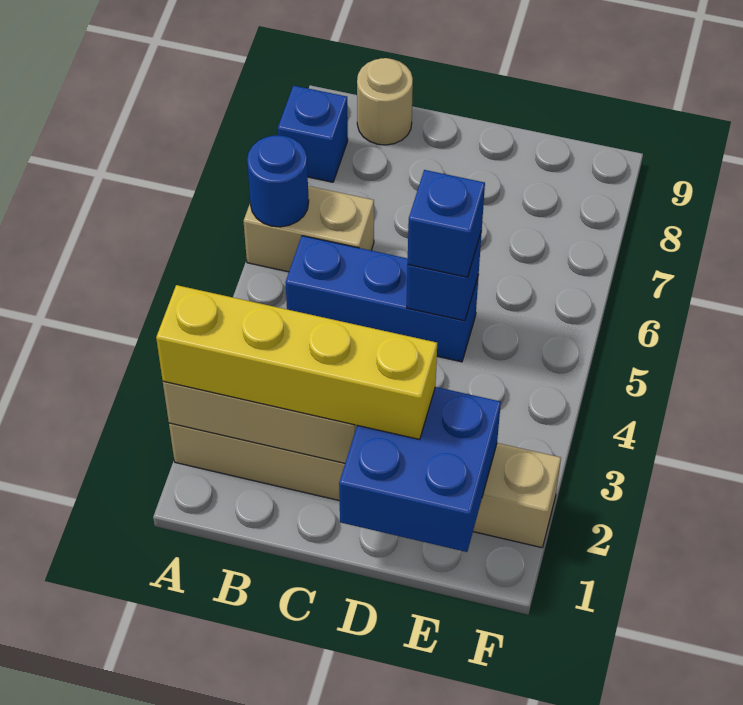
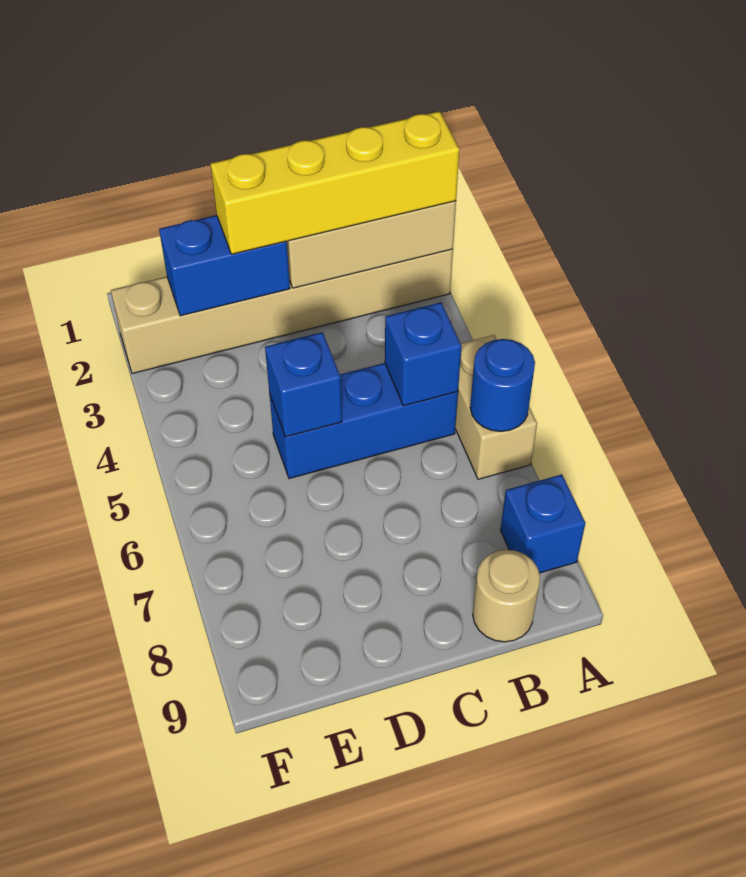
tan brick A6:B6 level 1 -> tan brick A5:A6 level 1
blue brick D1:E2 level 2 -> blue brick D2:E2 level 2
blue brick D5 level 3 -> blue brick B5 level 2

